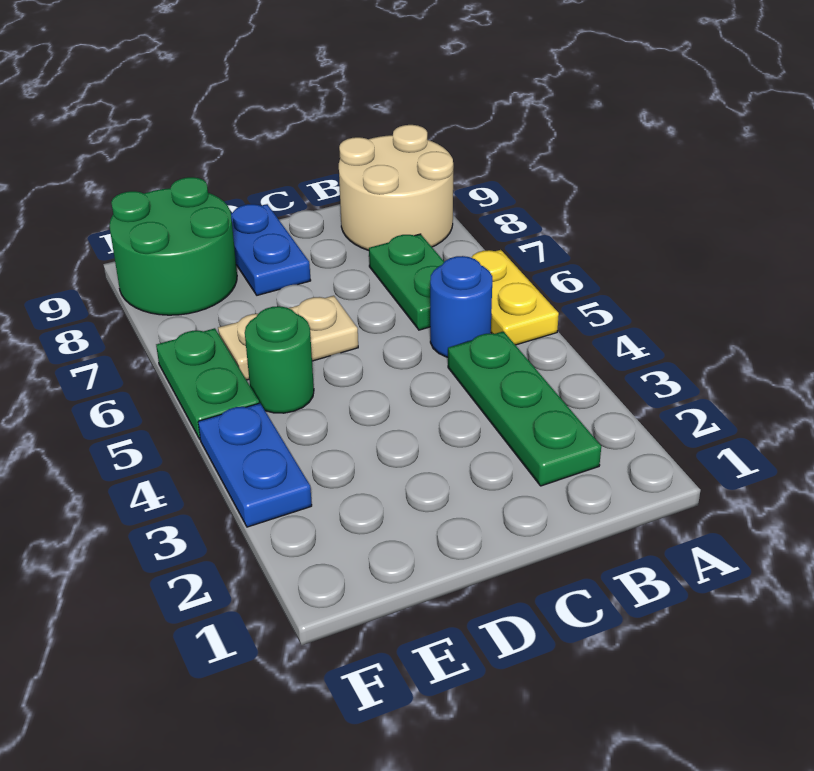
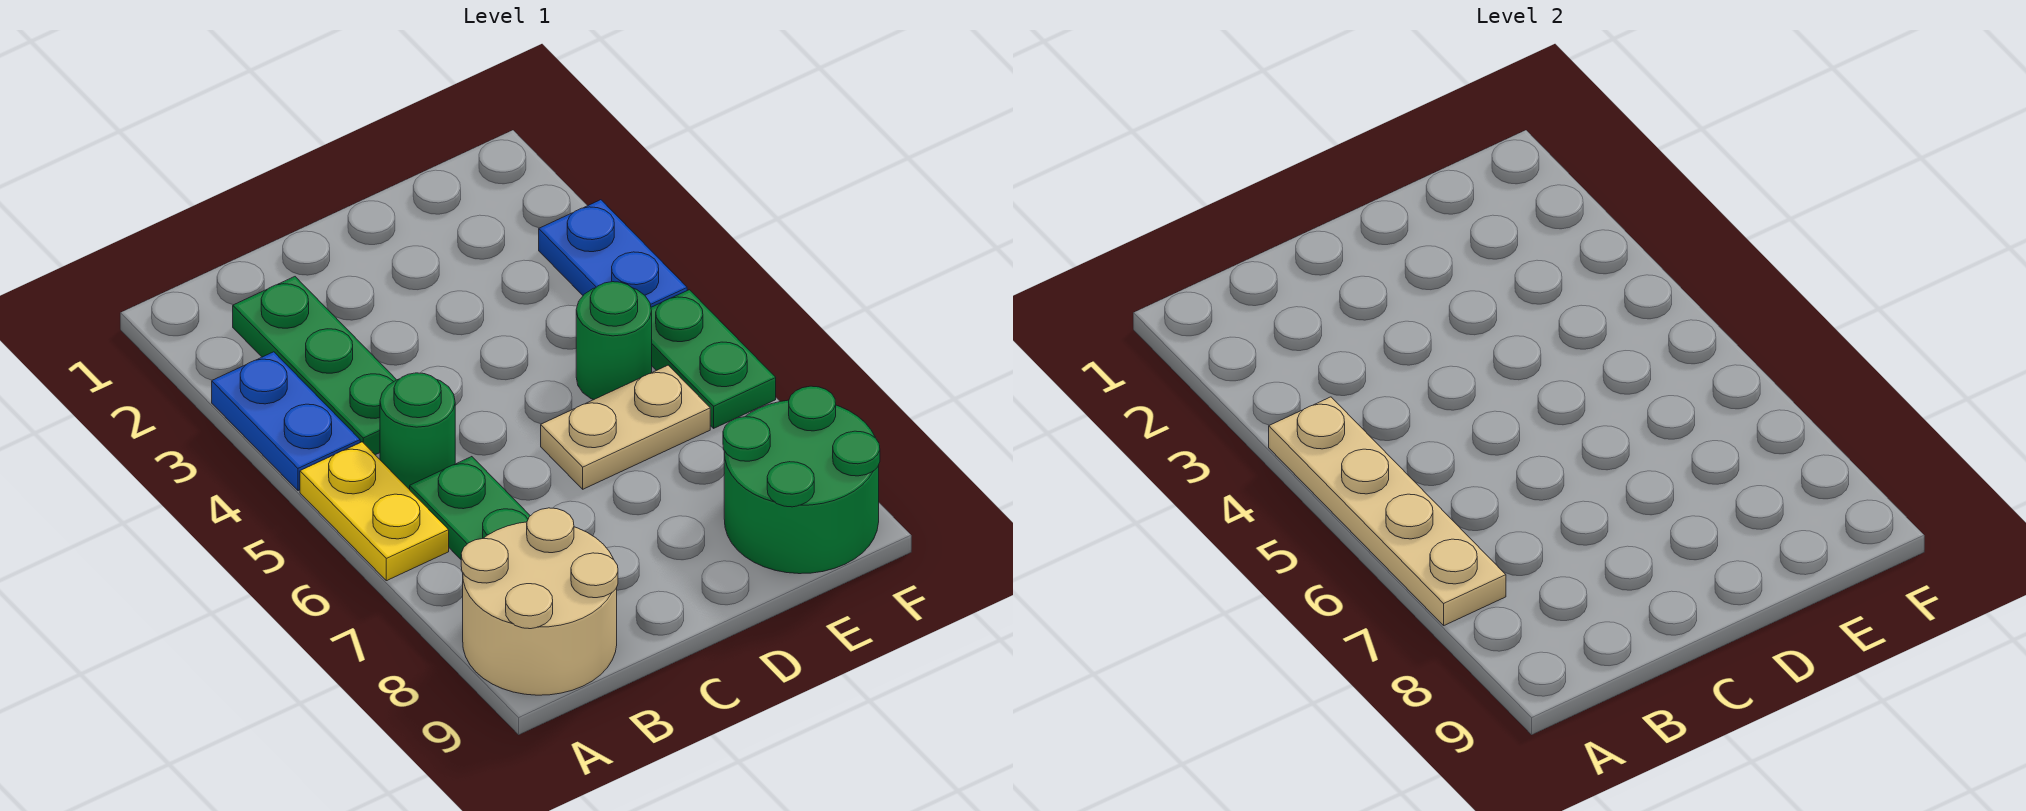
none -> tan plate A4:A7 level 2
blue round brick B5 level 1 -> green round brick B5 level 1
blue plate D8:D9 level 1 -> blue plate A3:A4 level 1

